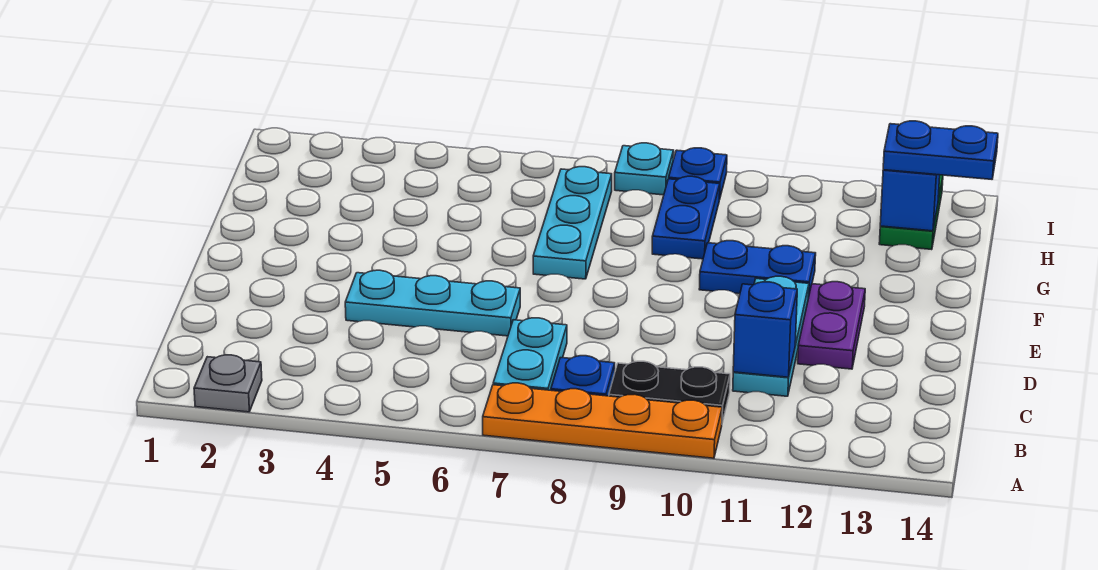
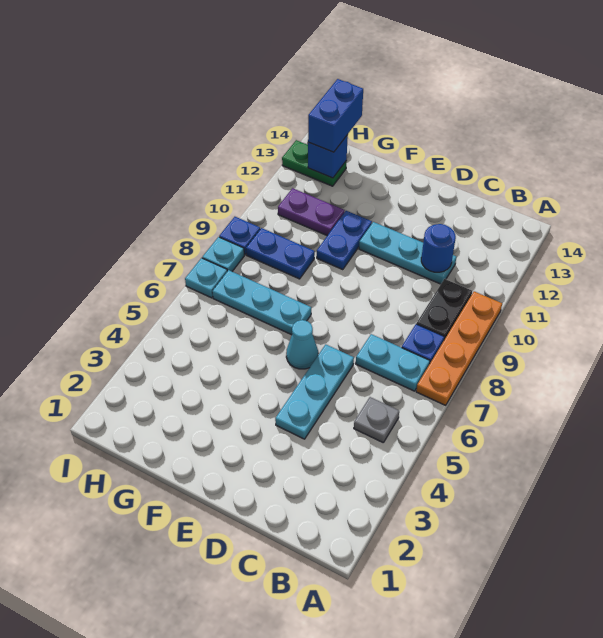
grey plate A2 level 1 -> grey plate B5 level 1
blue brick C11 level 2 -> blue round brick C11 level 2
purple plate D12:E12 level 1 -> purple plate G11:H11 level 1
none -> cyan cone E6 level 1
blue plate H13:H14 level 3 -> blue brick H13:H14 level 3
none -> cyan plate I7 level 1

